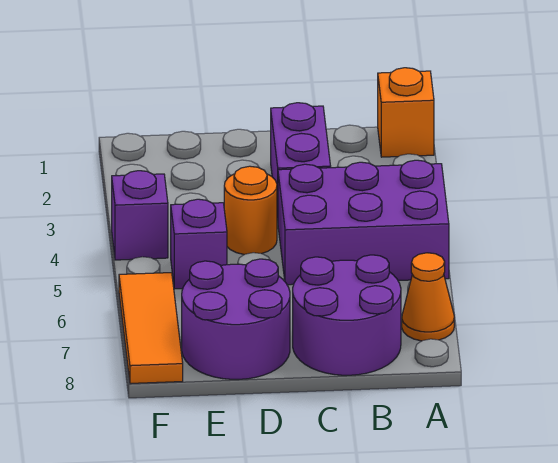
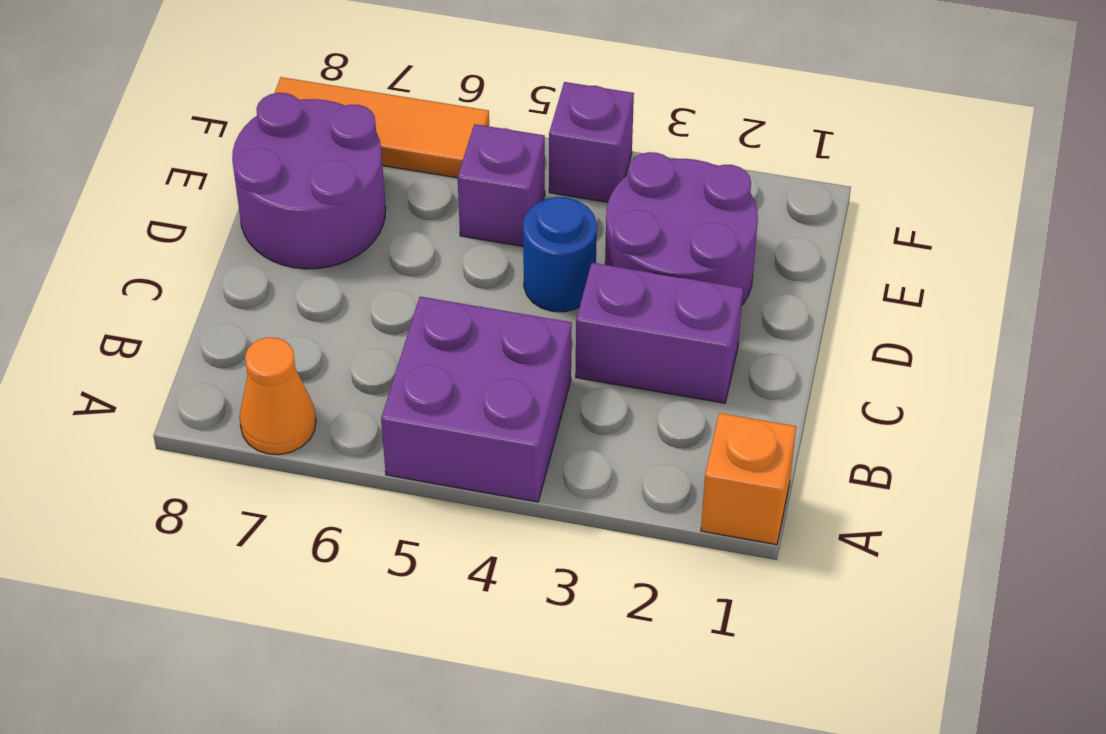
purple brick A4:C5 level 1 -> purple brick A4:B5 level 1
purple round brick B7:C8 level 1 -> purple round brick D2:E3 level 1
orange round brick D4 level 1 -> blue round brick D4 level 1

